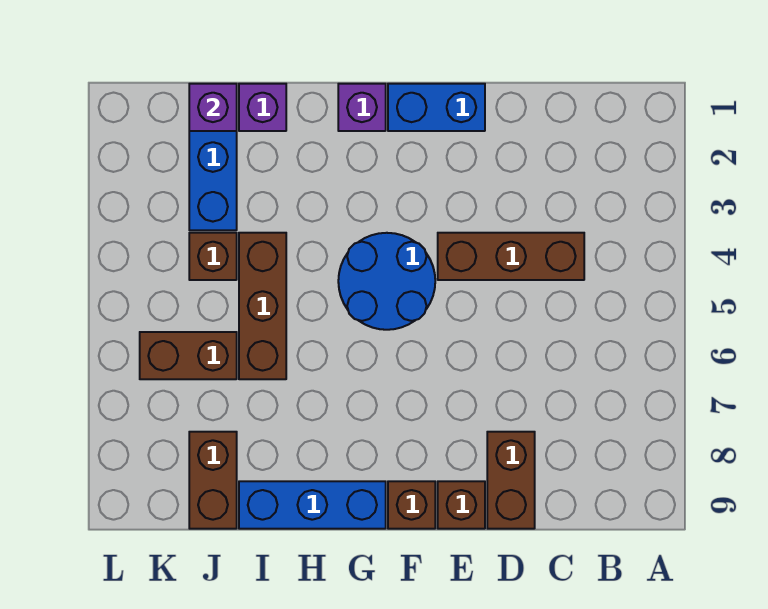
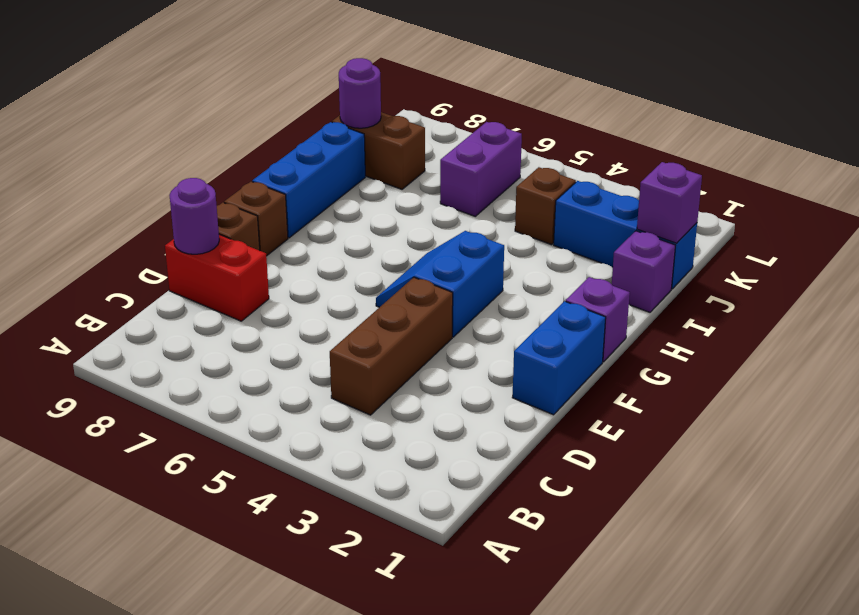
brown brick D8:D9 level 1 -> red brick D8:D9 level 1
none -> purple round brick D9 level 2
blue round brick F4:G5 level 1 -> blue slope F4:G5 level 1 top 4
brown brick I4:I6 level 1 -> none
brown brick J6:K6 level 1 -> purple brick J6:K6 level 1
none -> purple round brick J9 level 2

